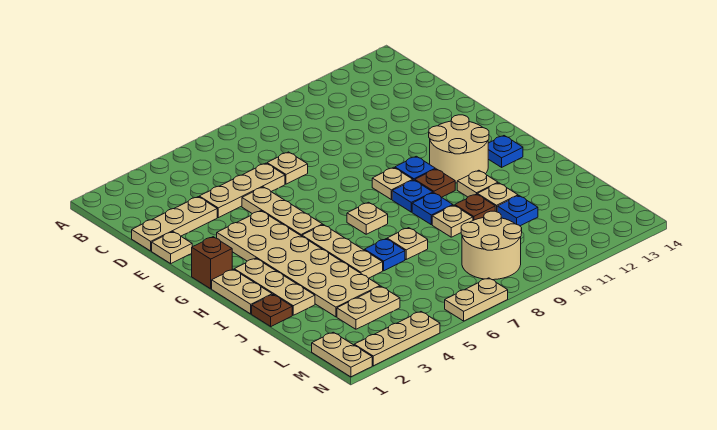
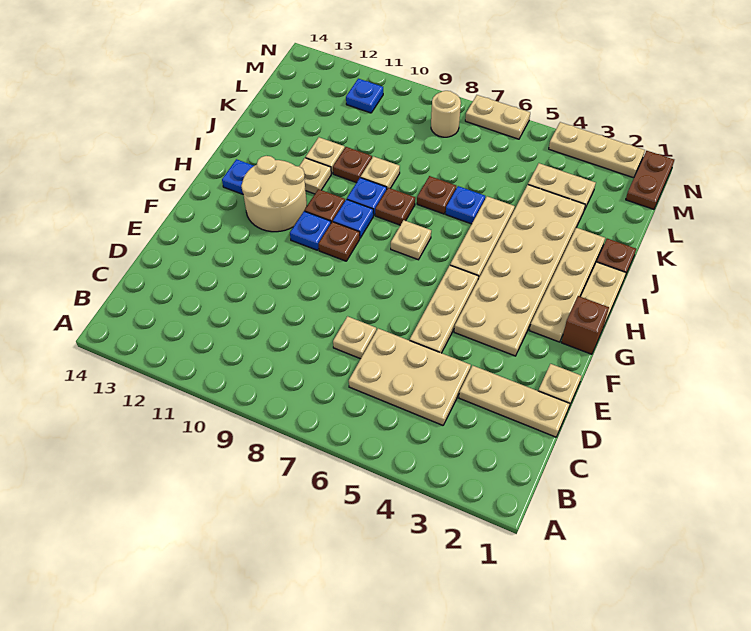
tan plate D4:D6 level 1 -> tan plate C4:D6 level 1
tan plate G9 level 1 -> brown plate G9 level 1
tan plate H2:J2 level 1 -> tan plate G2:J2 level 1
none -> brown plate I8 level 1
tan plate J7 level 1 -> brown plate J7 level 1
blue plate K11 level 1 -> blue plate M11 level 1
tan round brick L8:M9 level 1 -> tan round brick M8 level 1
tan plate M1:N1 level 1 -> brown plate M1:N1 level 1

